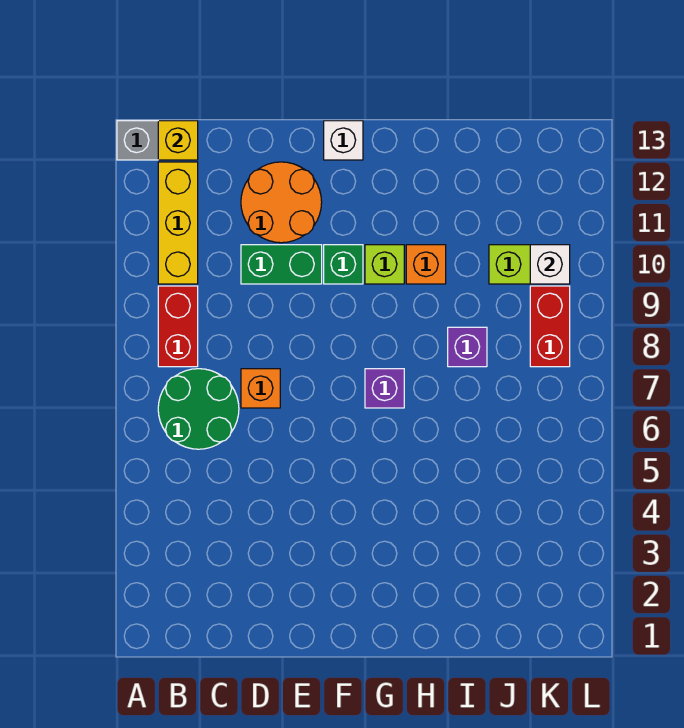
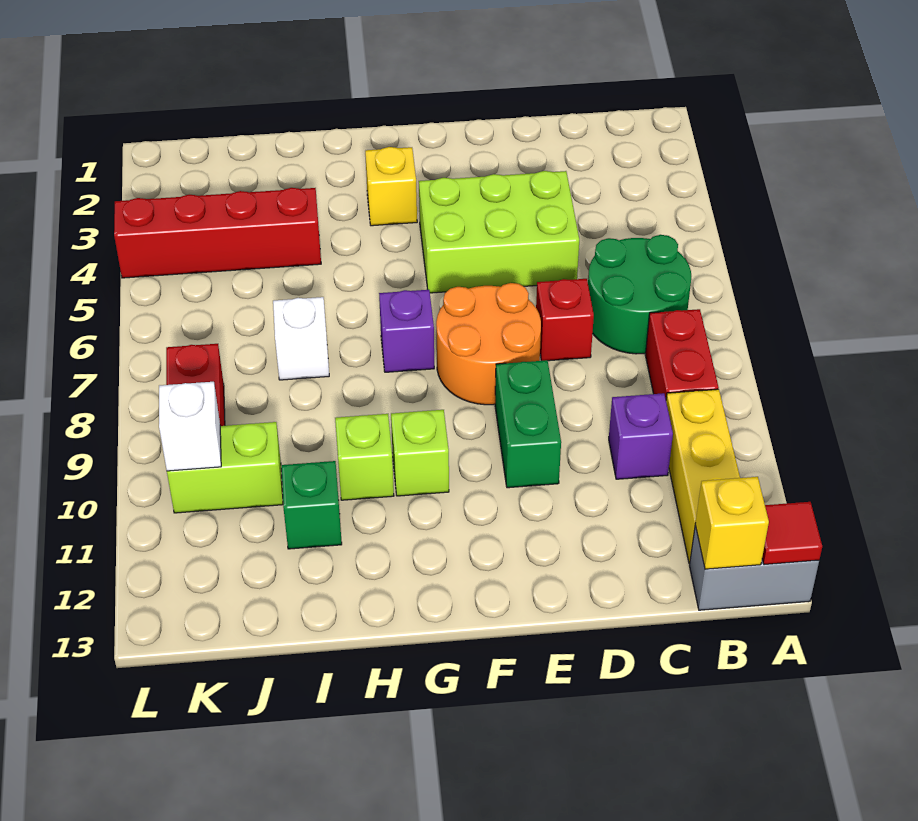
none -> red tile A13 level 2
none -> lime brick D4:F5 level 1
orange brick D7 level 1 -> red brick D7 level 1
green brick D10:E10 level 1 -> green brick E9:E10 level 1
orange round brick D11:E12 level 1 -> orange round brick E7:F8 level 1
green brick F10 level 1 -> green brick I11 level 1
white brick F13 level 1 -> white brick I7 level 1
none -> yellow brick G3 level 1
orange brick H10 level 1 -> lime brick H10 level 1
none -> red brick I4:L4 level 1
purple brick I8 level 1 -> purple brick C10 level 1

